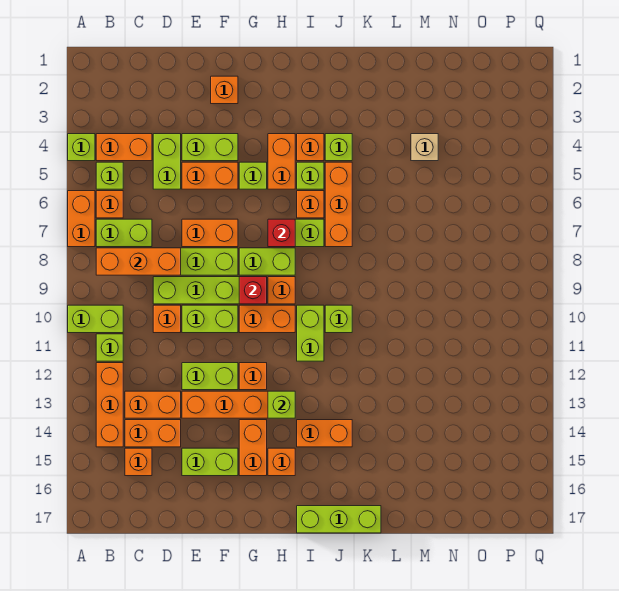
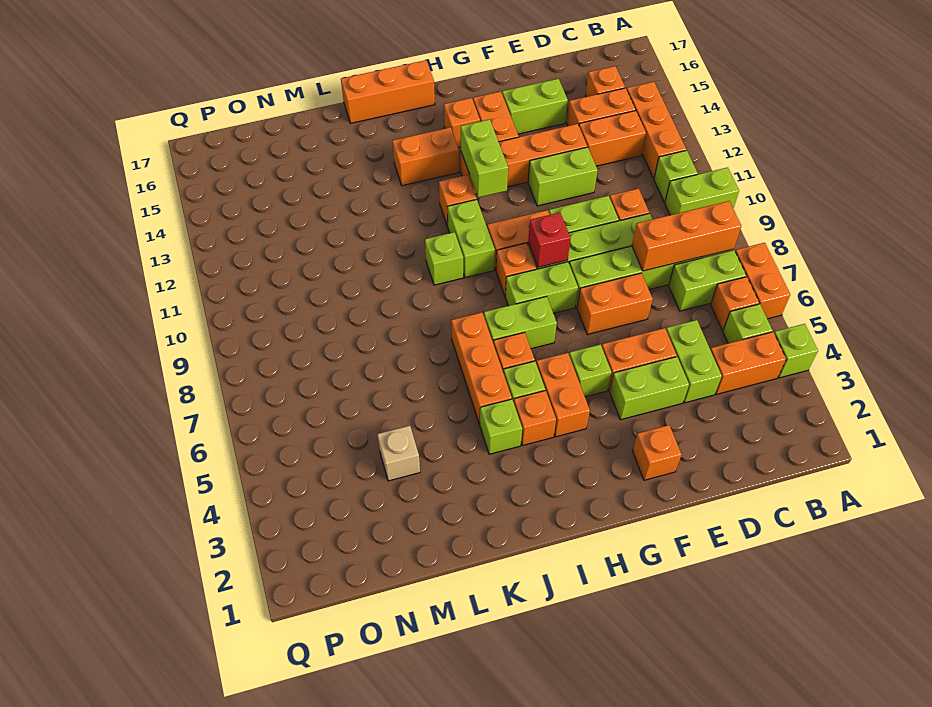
orange brick G12 level 1 -> orange brick I12 level 1
red brick H7 level 2 -> none
lime brick H13 level 2 -> lime brick H12:H13 level 2
lime brick I17:K17 level 1 -> orange brick I17:K17 level 1

